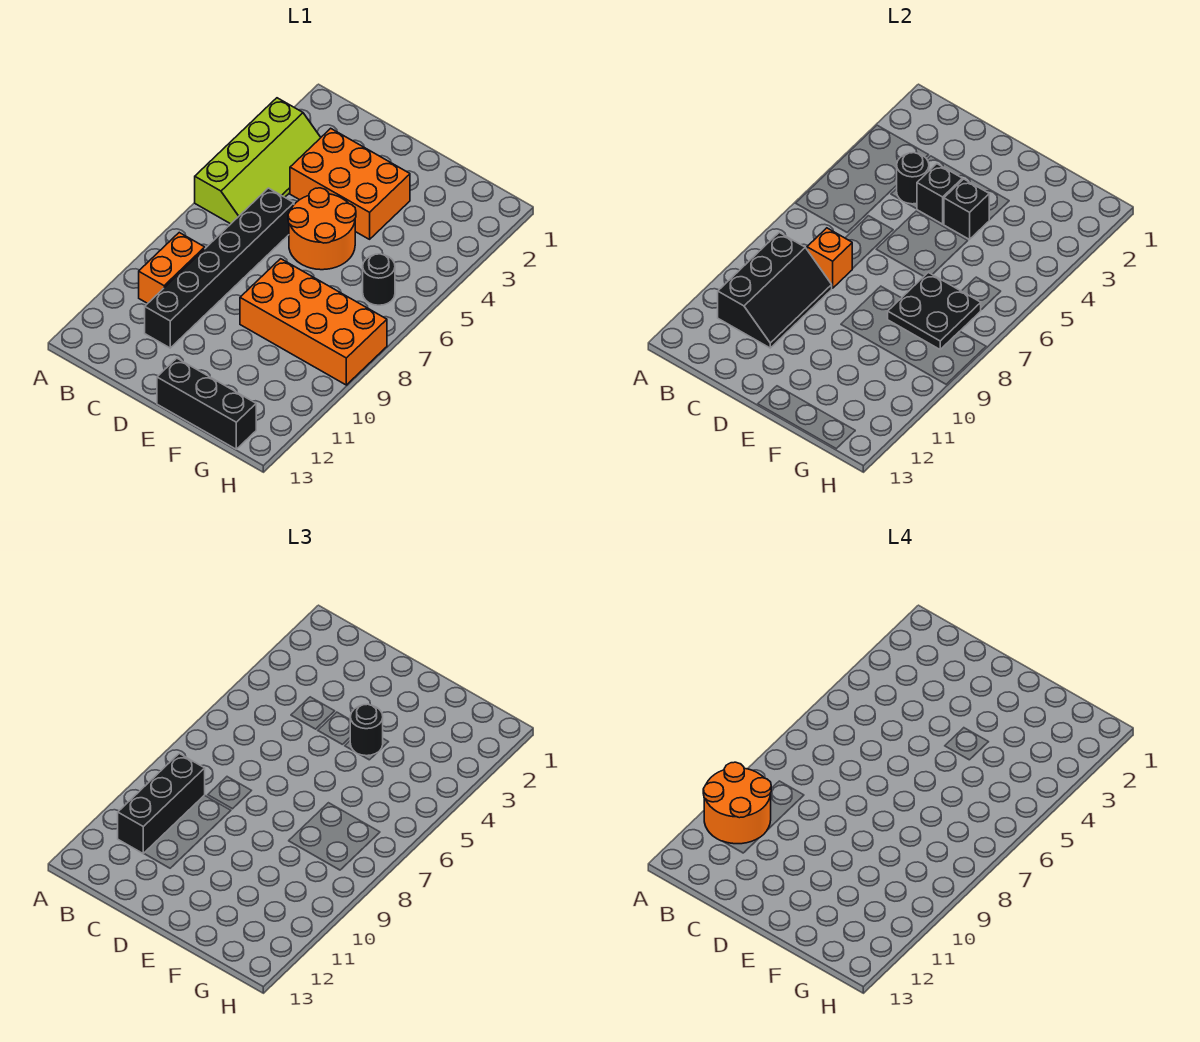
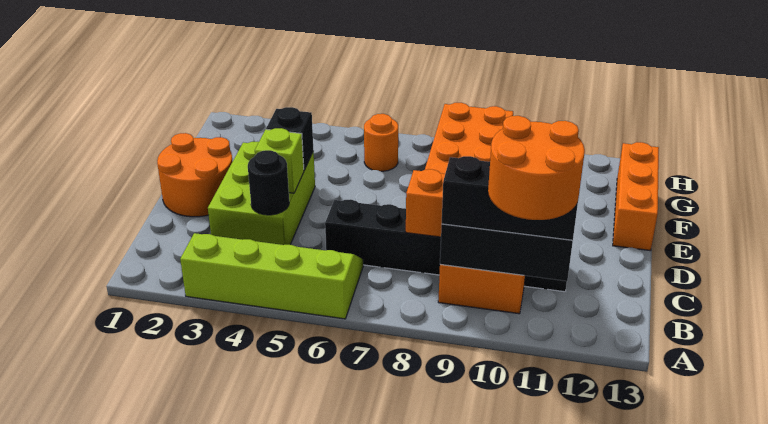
orange brick C3:E4 level 1 -> lime brick C3:E4 level 1
black brick D4 level 2 -> lime brick D4 level 2
orange round brick D5:E6 level 1 -> orange round brick D1:E2 level 1
black round brick E4 level 3 -> none
black brick E13:G13 level 1 -> orange brick E13:G13 level 1
black plate F7:G8 level 2 -> none
black round brick G6 level 1 -> orange round brick G6 level 1

